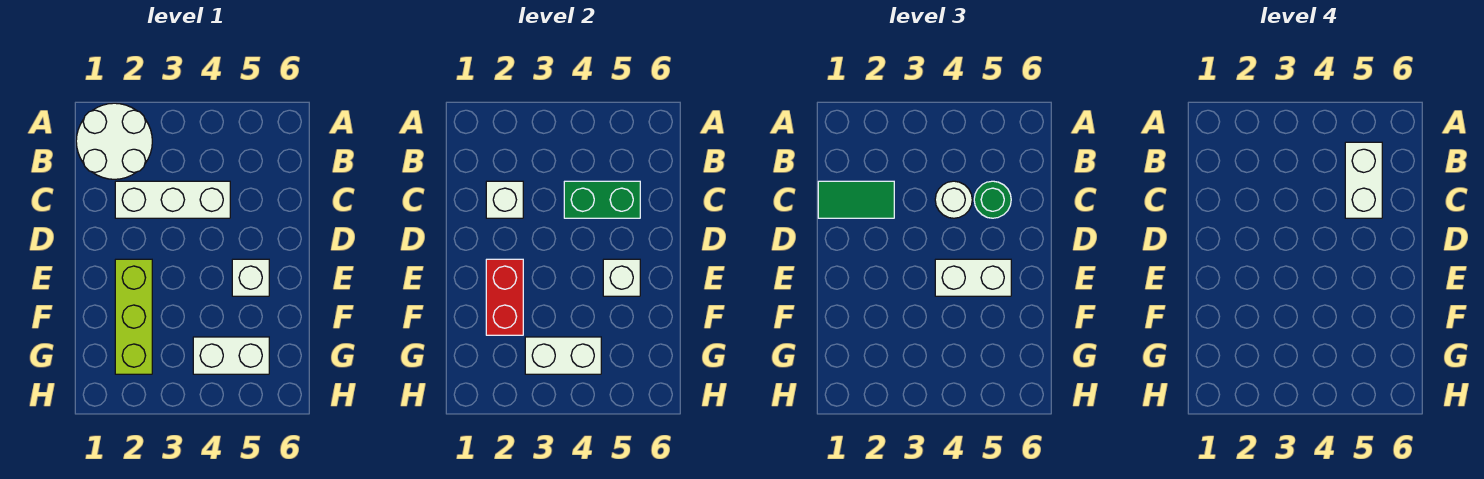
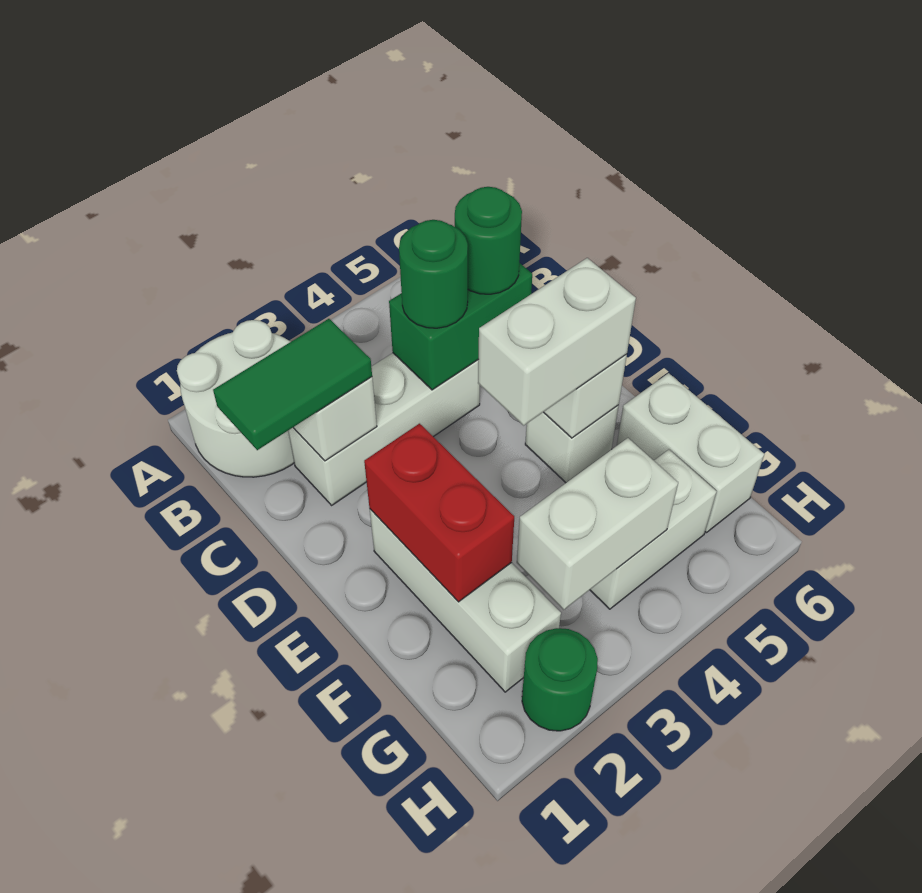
white brick B5:C5 level 4 -> white brick F6:G6 level 1
white round brick C4 level 3 -> green round brick C4 level 3
lime brick E2:G2 level 1 -> white brick E2:G2 level 1
none -> green round brick H2 level 1

